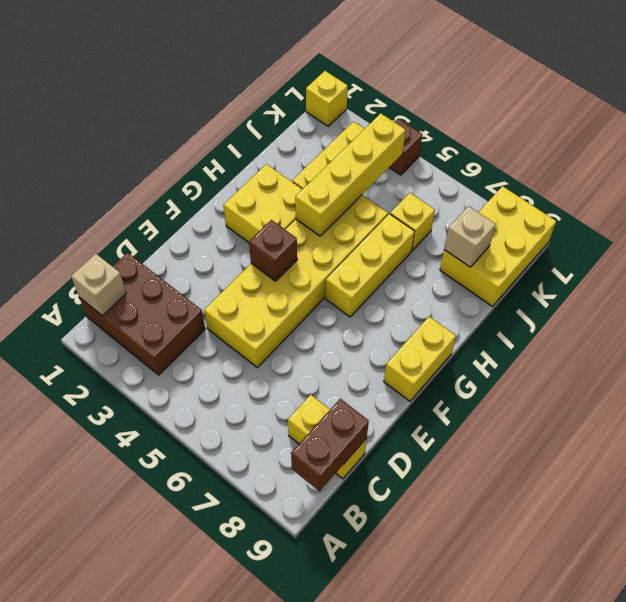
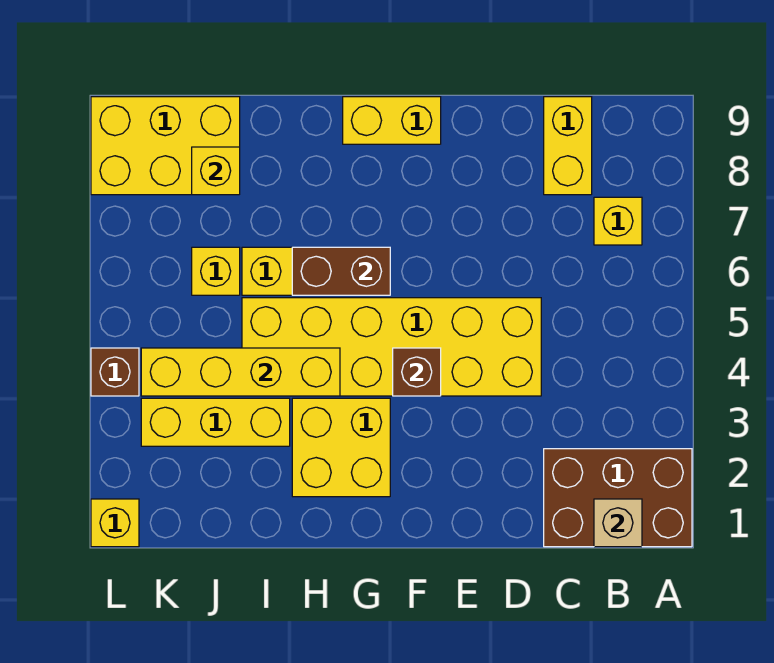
brown brick B1:C3 level 1 -> brown brick A1:C2 level 1
none -> yellow brick B7 level 1
brown brick B9:C9 level 2 -> brown brick G6:H6 level 2
tan brick J8 level 2 -> yellow brick J8 level 2

